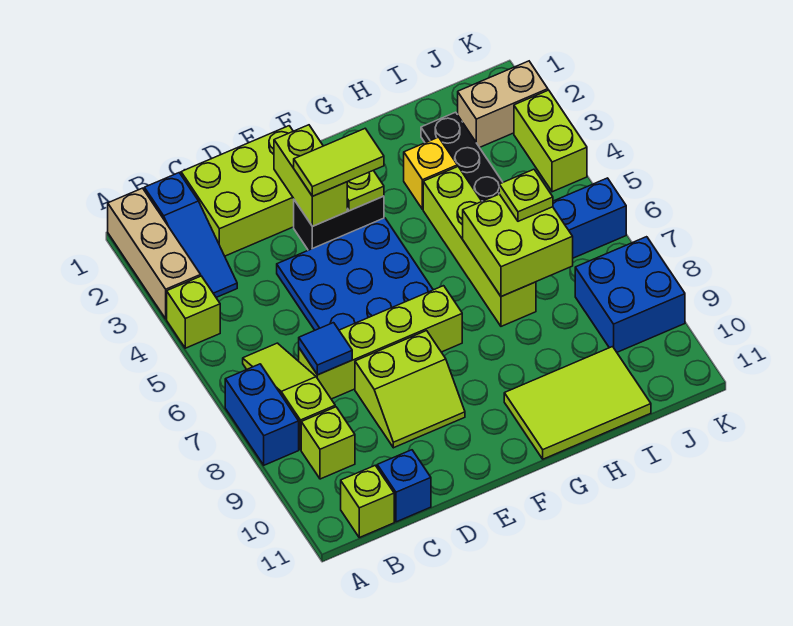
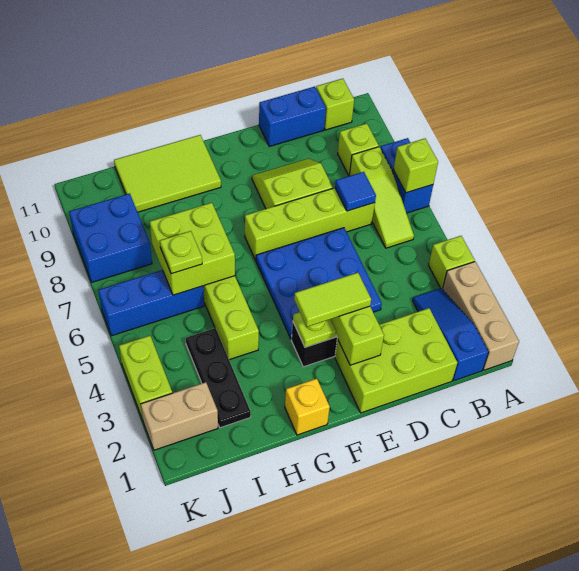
none -> lime brick A7 level 2
blue brick C11 level 1 -> blue brick C11:D11 level 1
yellow brick H3 level 1 -> yellow brick G1 level 1

